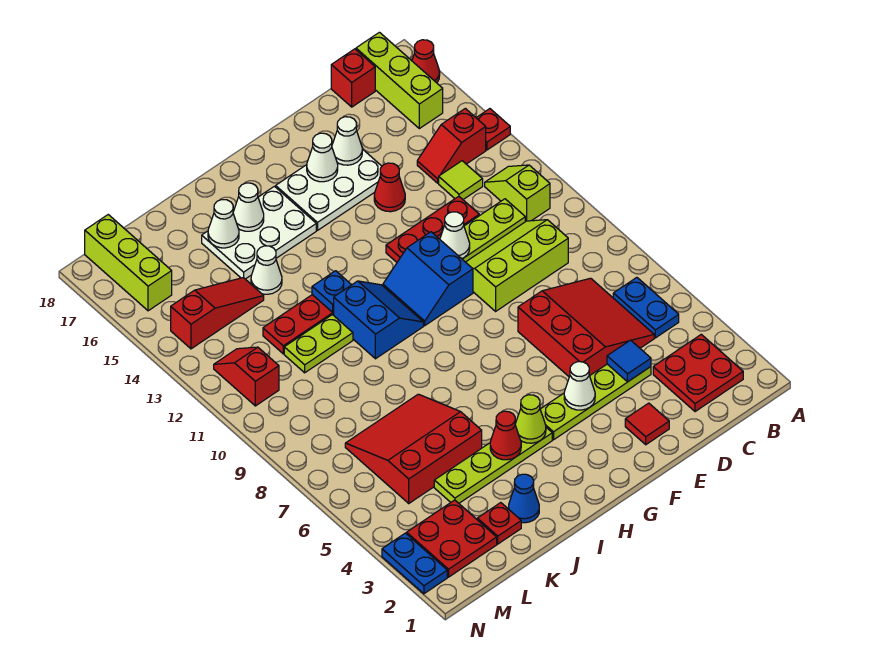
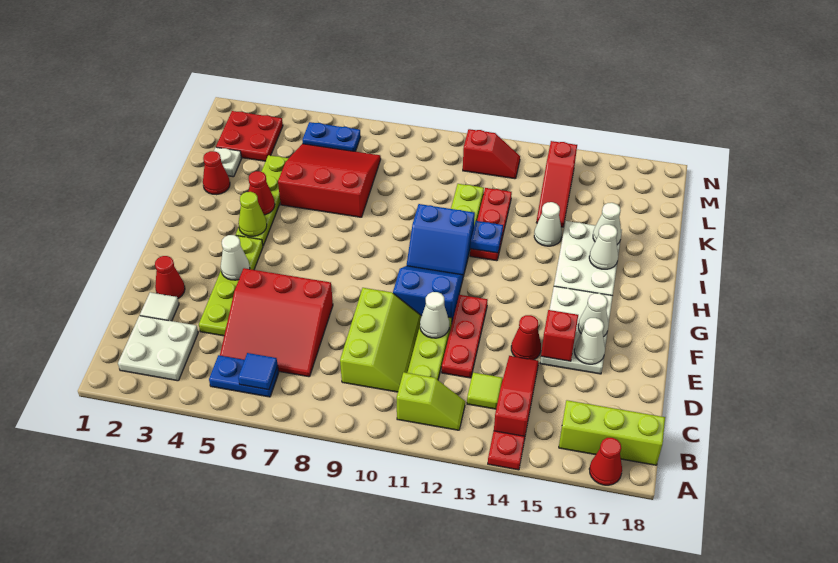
red plate B2:C3 level 1 -> white plate B2:C3 level 1
red slope B14:C14 level 1 top B -> red slope B14:D14 level 1 top B
red brick C18 level 1 -> red brick E15 level 2
none -> white tile D2 level 1
blue tile D4 level 2 -> blue tile B6 level 2
red tile E2 level 1 -> red cone E2 level 1
blue cone J2 level 1 -> red cone J2 level 1
red slope J5:L7 level 1 top 5 -> red slope J5:L7 level 1 top J
red plate K2 level 1 -> white plate K2 level 1
lime brick M16:M18 level 1 -> none
blue plate N2:N3 level 1 -> blue plate M5:M6 level 1

